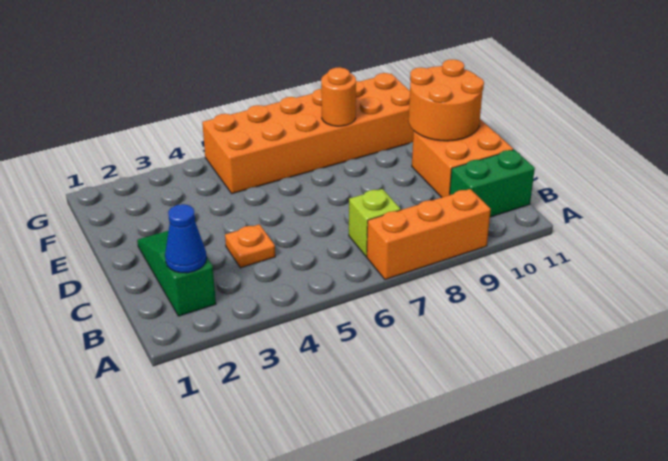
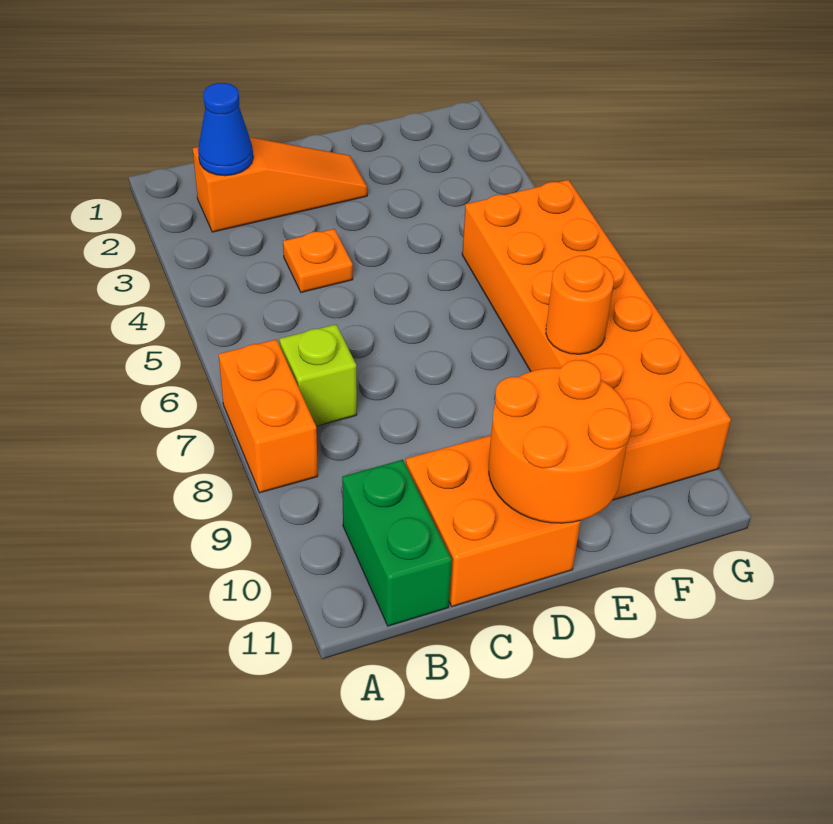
orange brick A7:A9 level 1 -> orange brick A7:A8 level 1
green slope B2:D2 level 1 top B -> orange slope B2:D2 level 1 top B

